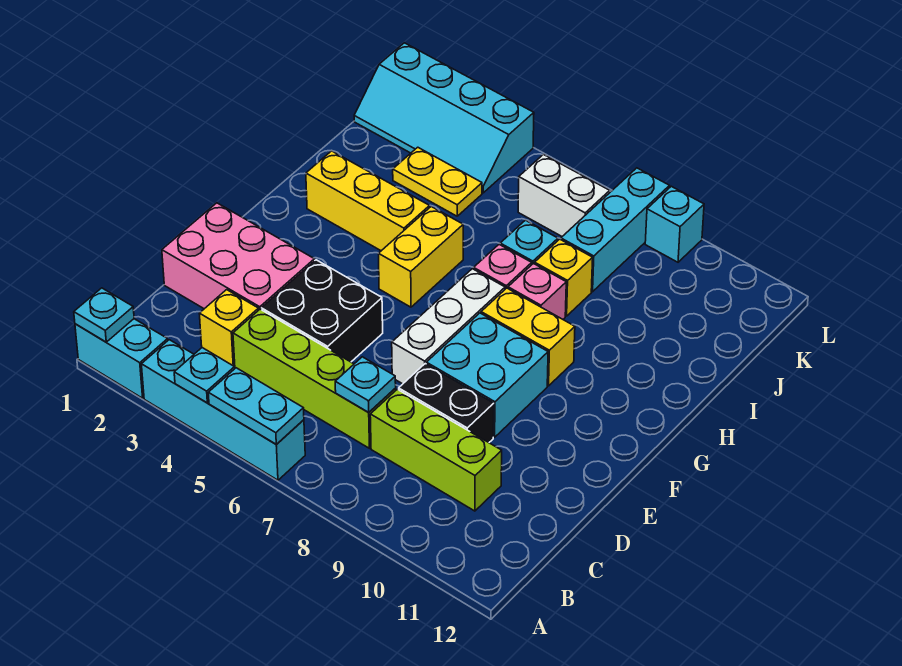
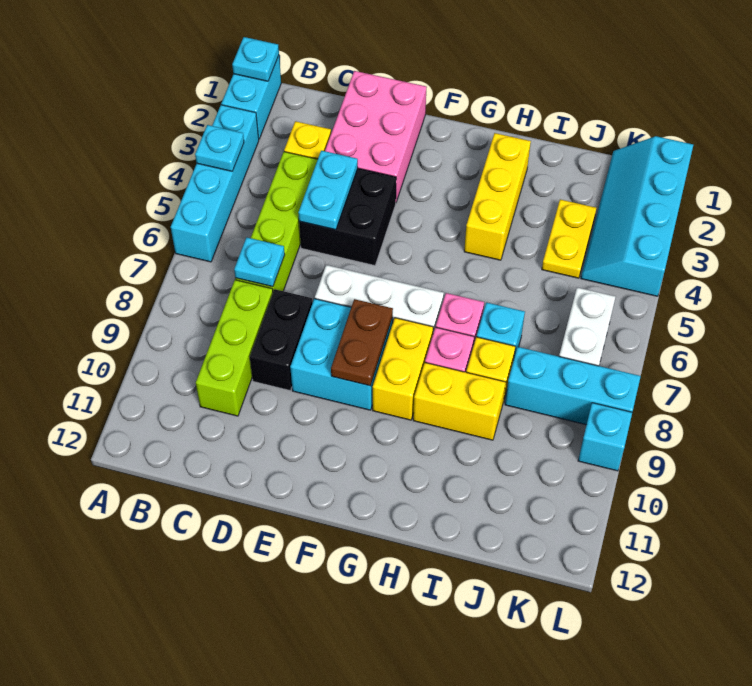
cyan plate A5:A6 level 2 -> cyan plate D4:D5 level 2
none -> brown plate F8:F9 level 2
yellow brick G5:H5 level 1 -> yellow brick H9:I9 level 1

